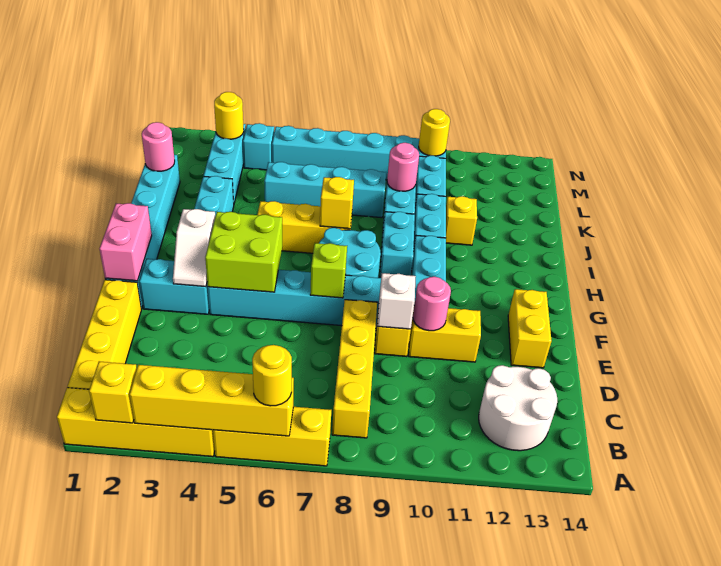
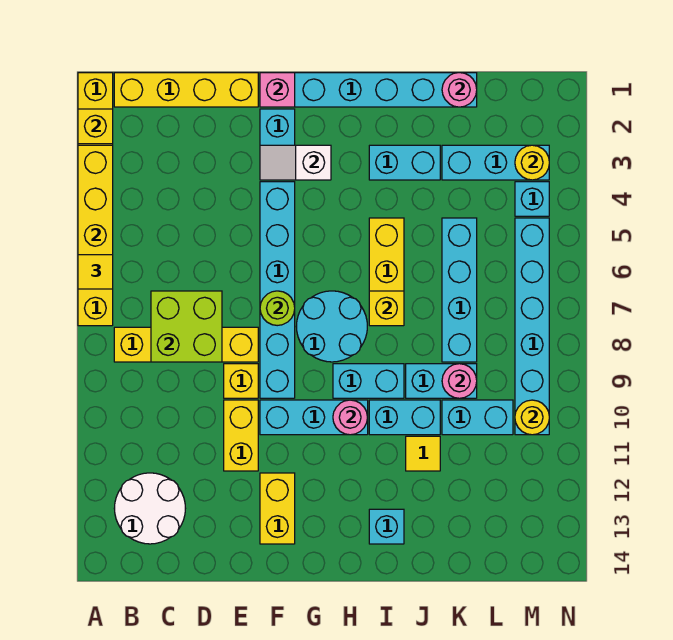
yellow round brick A6 level 3 -> yellow tile A6 level 3
white brick E9 level 2 -> none
pink round brick E10 level 2 -> pink round brick H10 level 2
yellow brick E13:F13 level 1 -> yellow brick F12:F13 level 1
pink brick F1:G1 level 2 -> pink brick F1 level 2
lime brick F4:G5 level 2 -> lime brick C7:D8 level 2
lime brick F7 level 2 -> lime round brick F7 level 2
none -> cyan brick I13 level 1
yellow brick J11 level 1 -> yellow tile J11 level 1

